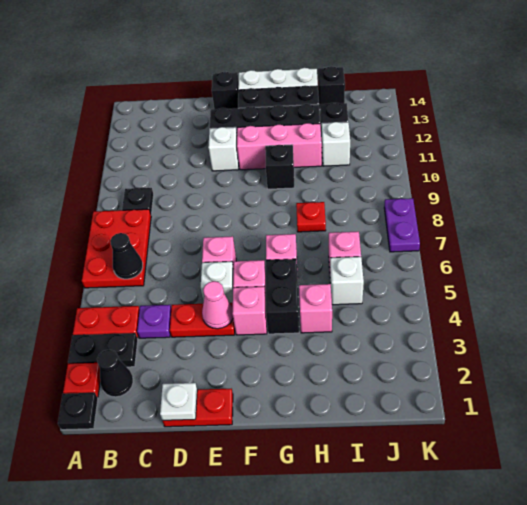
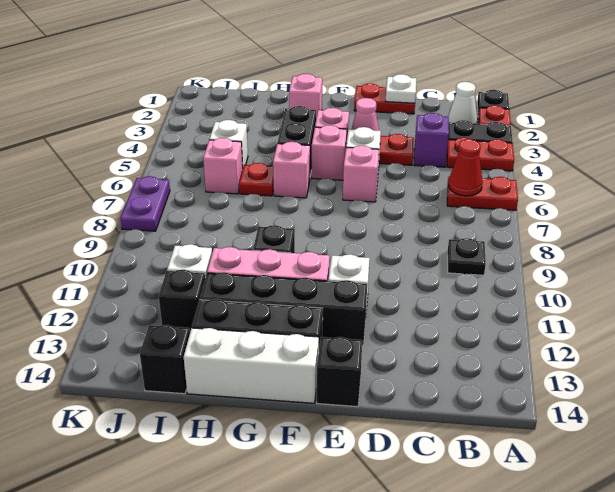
red plate A6:B8 level 1 -> red plate A6:B6 level 1
black cone B2 level 1 -> white cone B2 level 1
black cone B6 level 2 -> red cone B6 level 2
purple plate C4 level 1 -> purple brick C4 level 1
pink brick H4 level 1 -> pink brick G2 level 1
red plate H8 level 1 -> red plate H6 level 1

